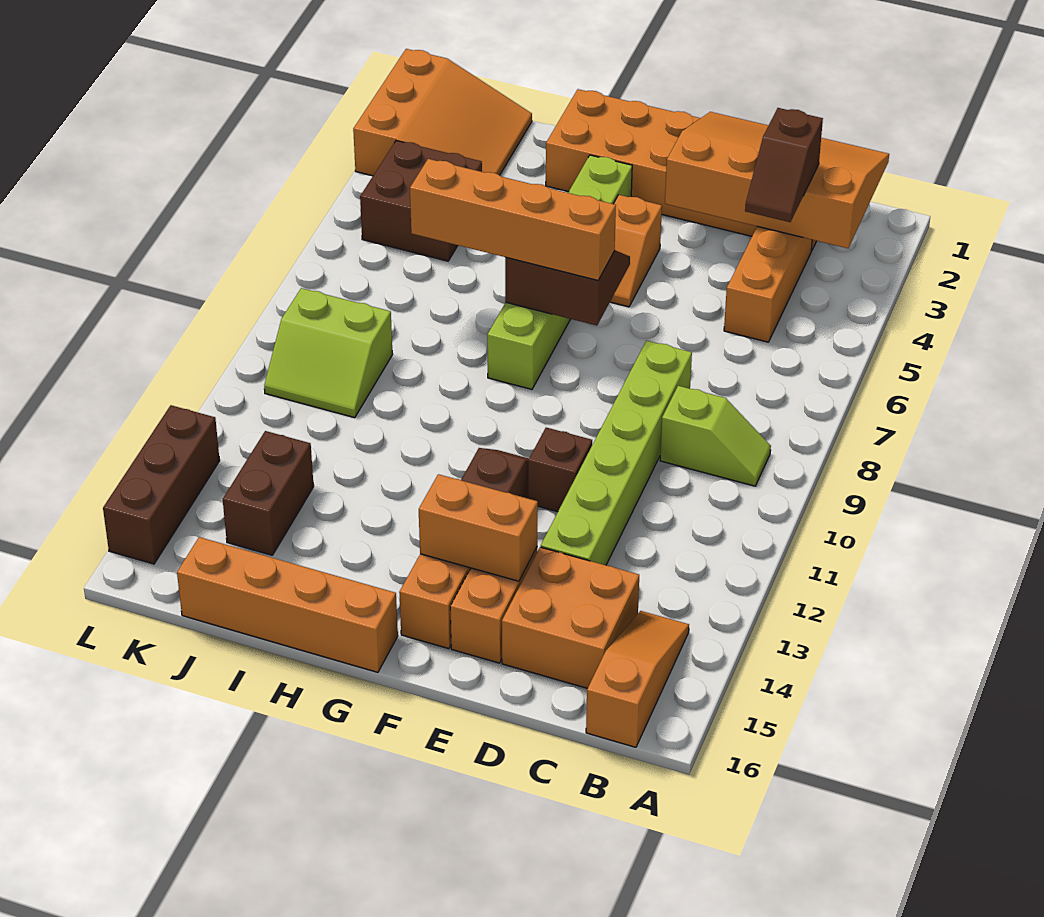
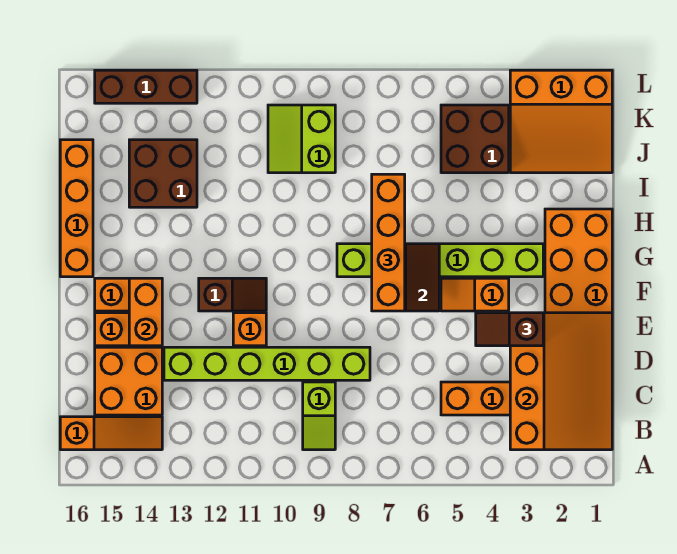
brown slope C3:C4 level 3 top 3 -> brown slope E3:E4 level 3 top 3
brown brick E11 level 1 -> orange brick E11 level 1
brown brick J13:J14 level 1 -> brown brick I13:J14 level 1

